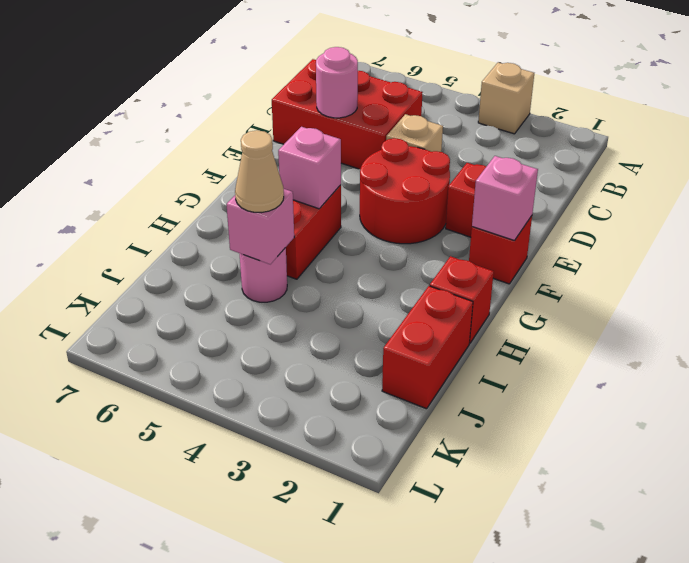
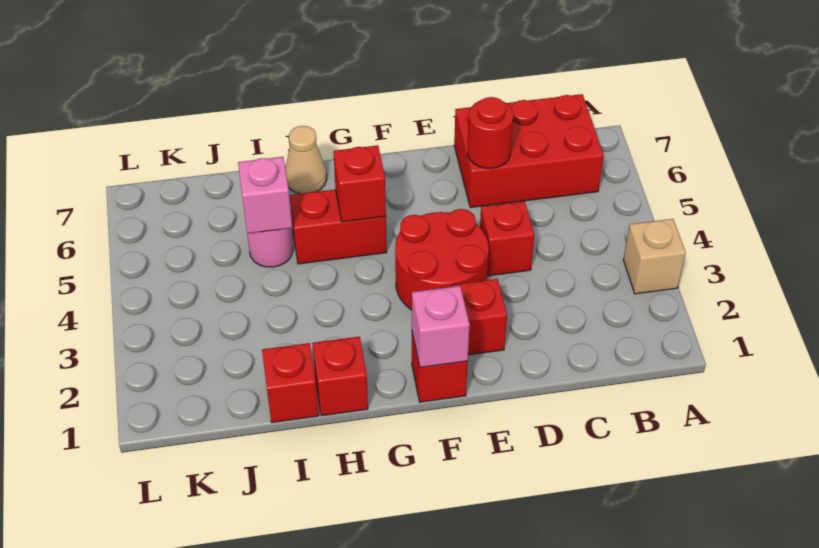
red brick C5:D7 level 1 -> red brick B6:D7 level 1
tan brick D4 level 1 -> red brick D4 level 1
pink round brick D6 level 2 -> red round brick D6 level 2
pink brick G5 level 2 -> red brick G5 level 2
red brick I1:J1 level 1 -> red brick I1 level 1
tan cone I5 level 3 -> tan cone H7 level 1

